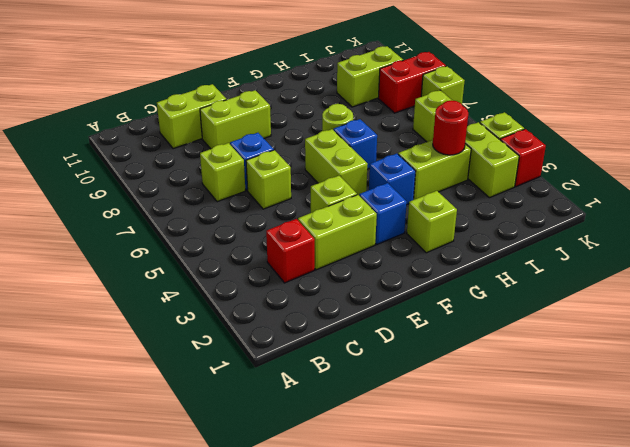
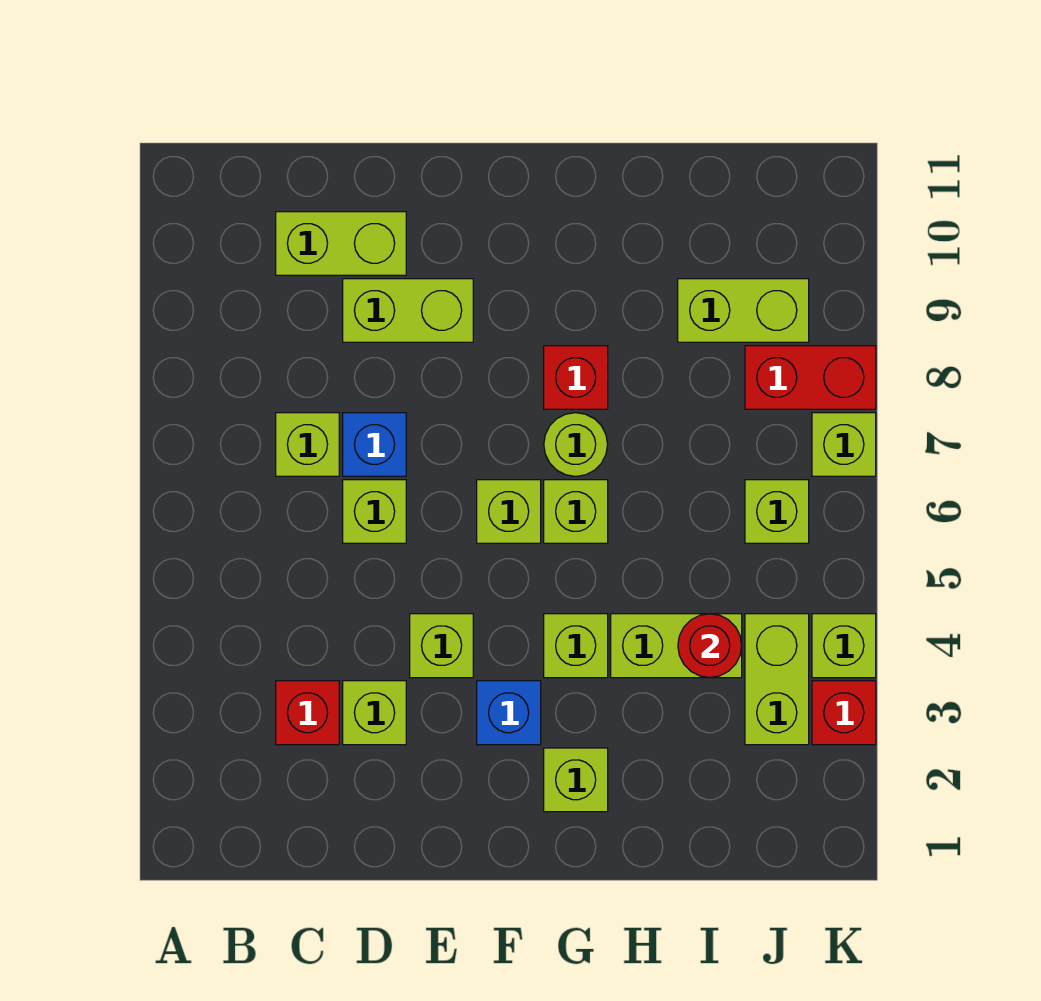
lime brick D3:E3 level 1 -> lime brick D3 level 1
lime brick F5:F6 level 1 -> lime brick F6 level 1
blue brick G4 level 1 -> lime brick G4 level 1
blue brick G6 level 1 -> lime brick G6 level 1
none -> red brick G8 level 1

